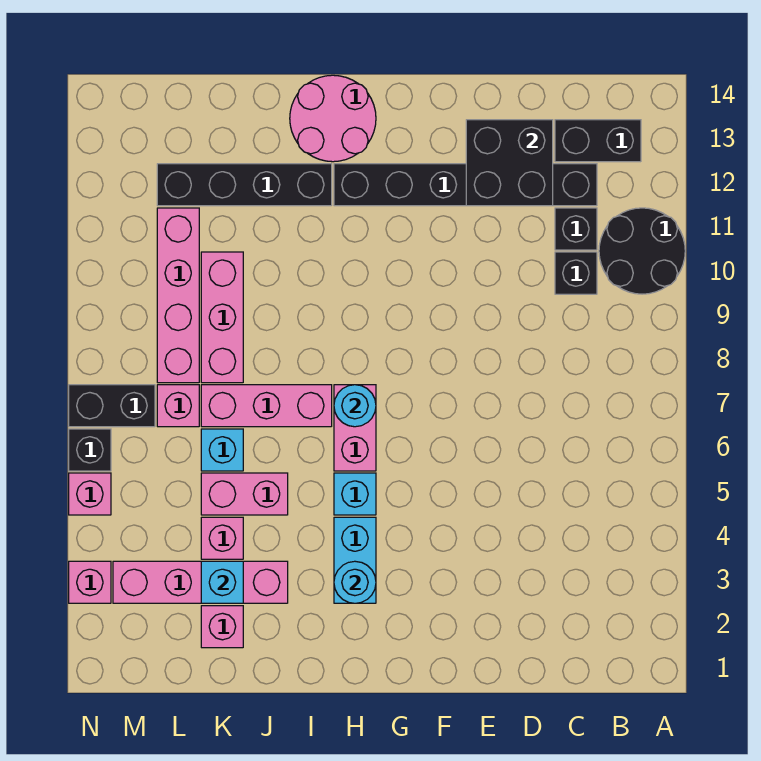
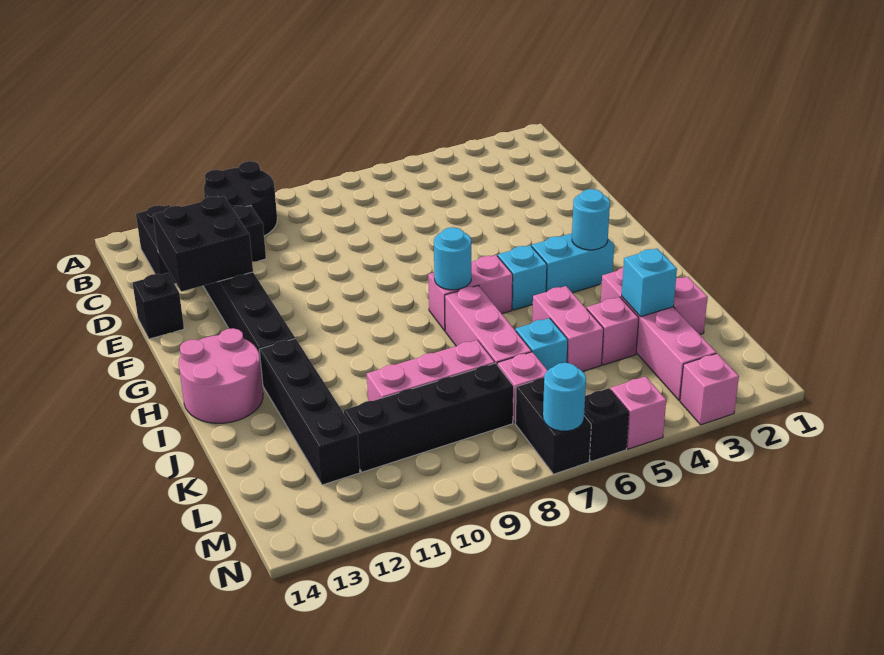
black brick C10 level 1 -> black brick E14 level 1
pink brick L8:L11 level 1 -> black brick L8:L11 level 1
none -> cyan round brick N7 level 2

